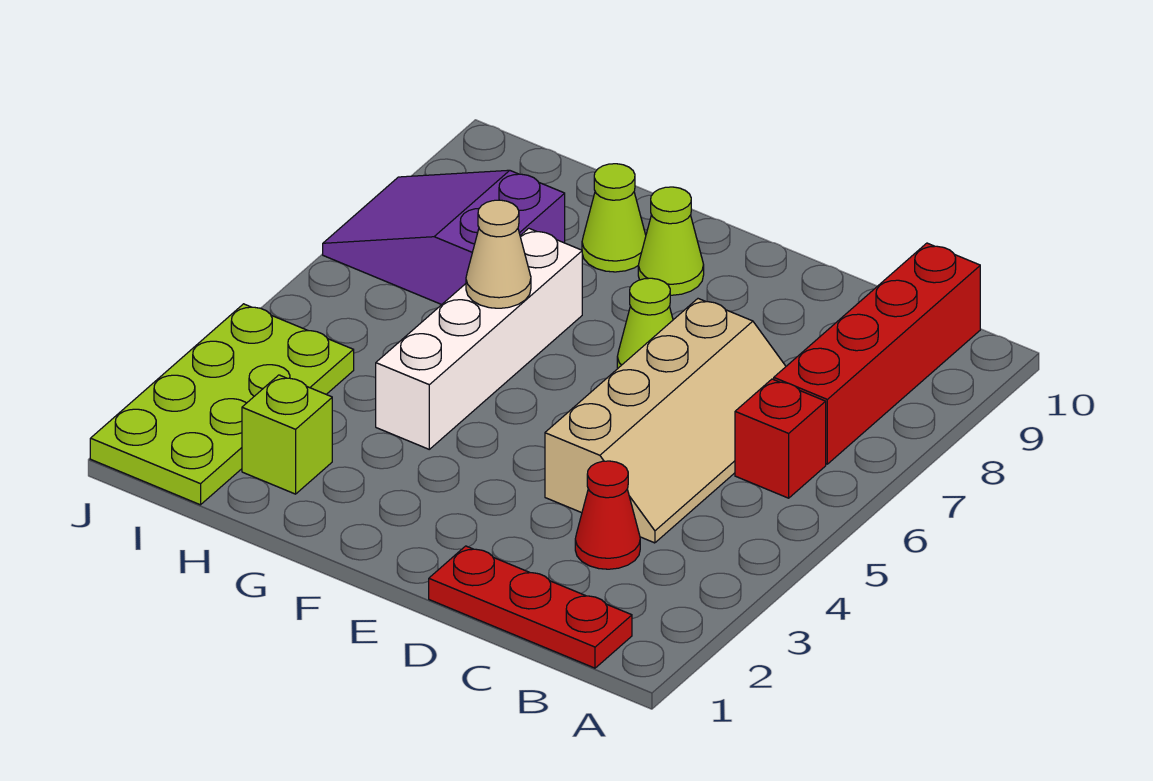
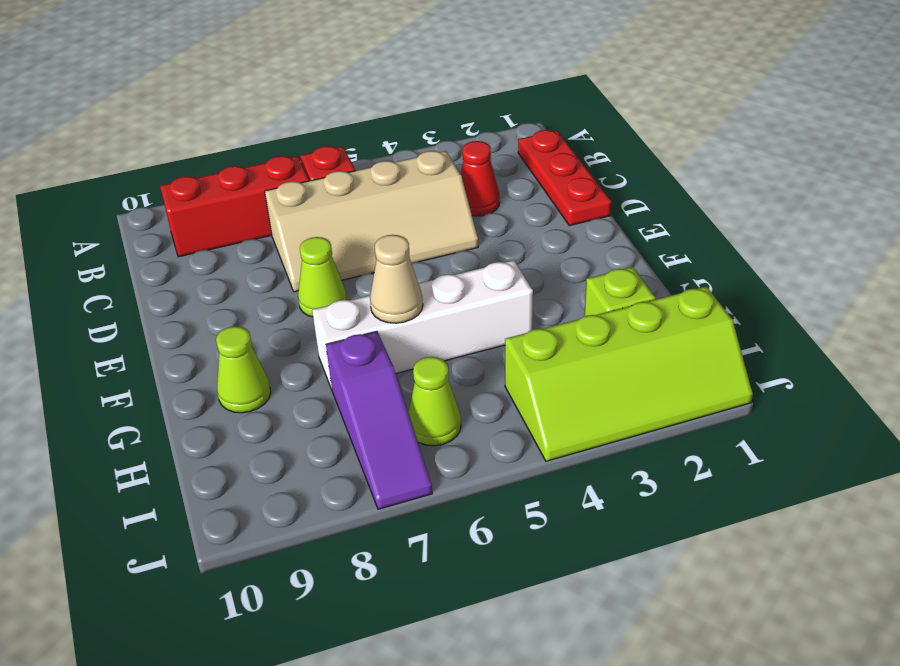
red brick B7:B10 level 1 -> red brick B7:B9 level 1
tan slope C4:D7 level 1 top D -> tan slope C4:D7 level 1 top C
lime cone F9 level 1 -> lime cone I6 level 1
purple slope H7:J8 level 1 top H -> purple slope H7:J7 level 1 top H
lime plate I1:J4 level 1 -> lime slope I1:J4 level 1 top I

